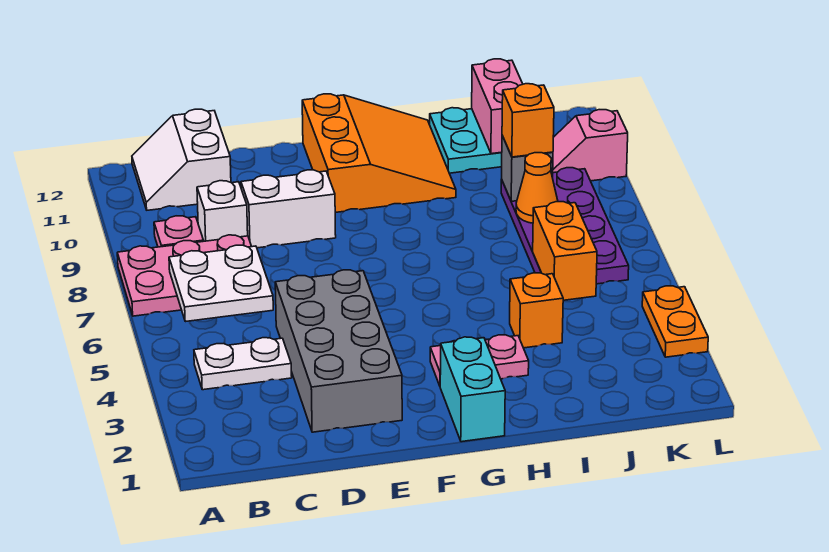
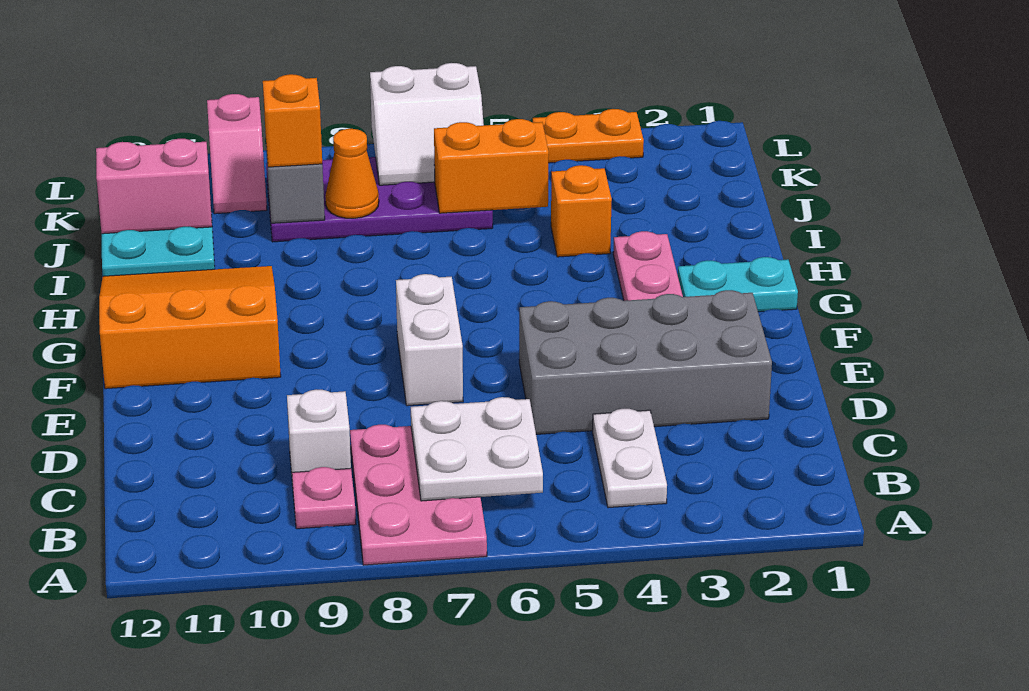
white slope B11:C12 level 1 top C -> white slope K6:L7 level 2 top L
white brick D9:E9 level 1 -> white brick E7:F7 level 1
cyan brick G1:G2 level 1 -> cyan plate G1:G2 level 1

